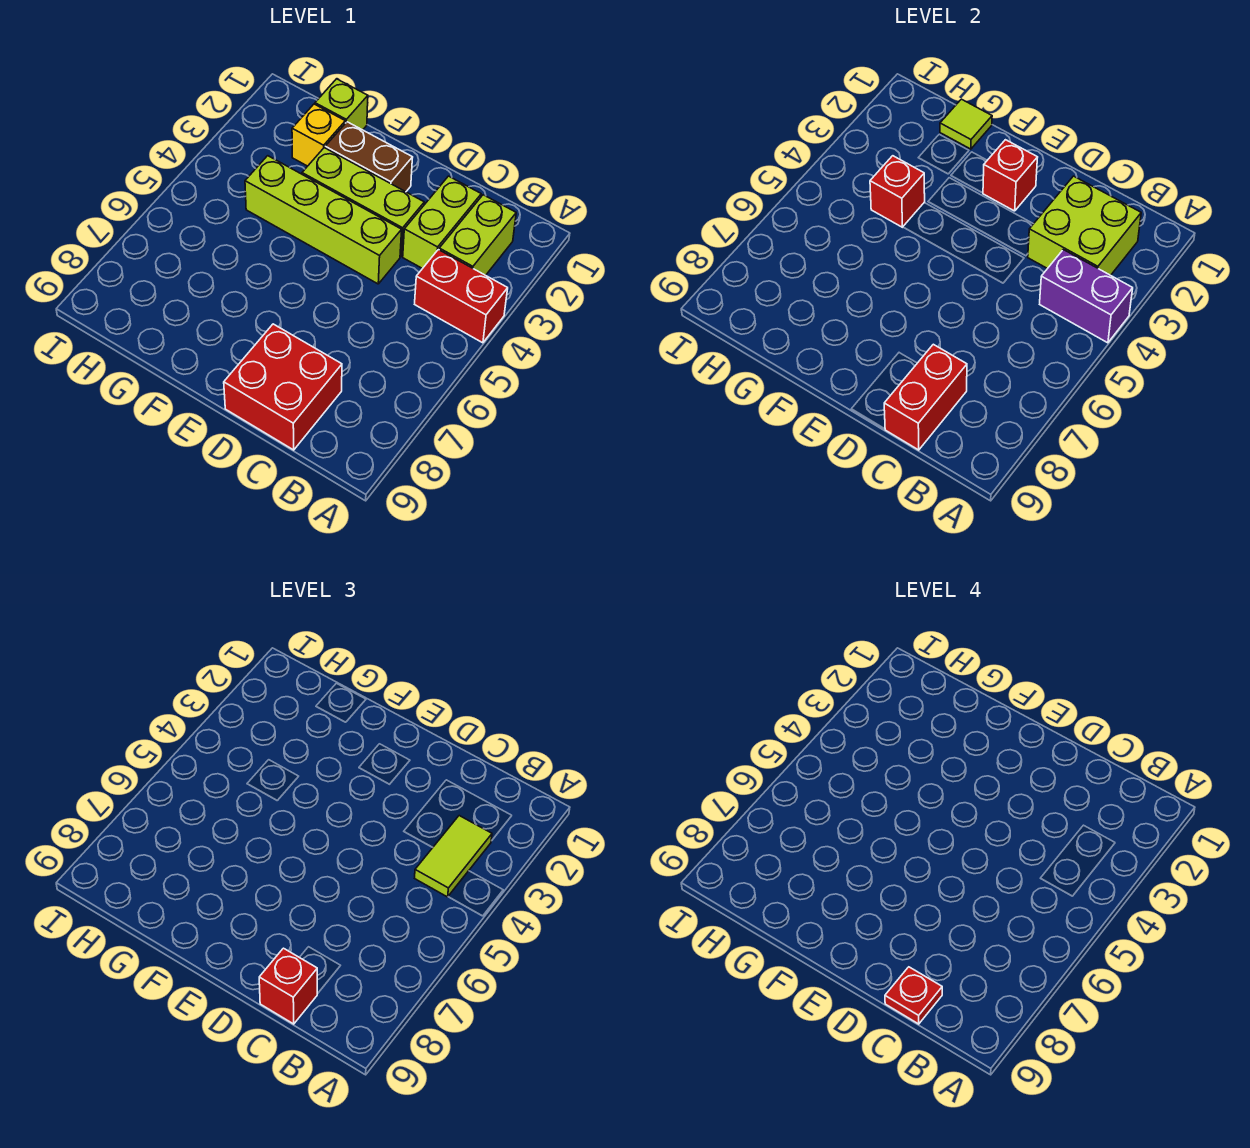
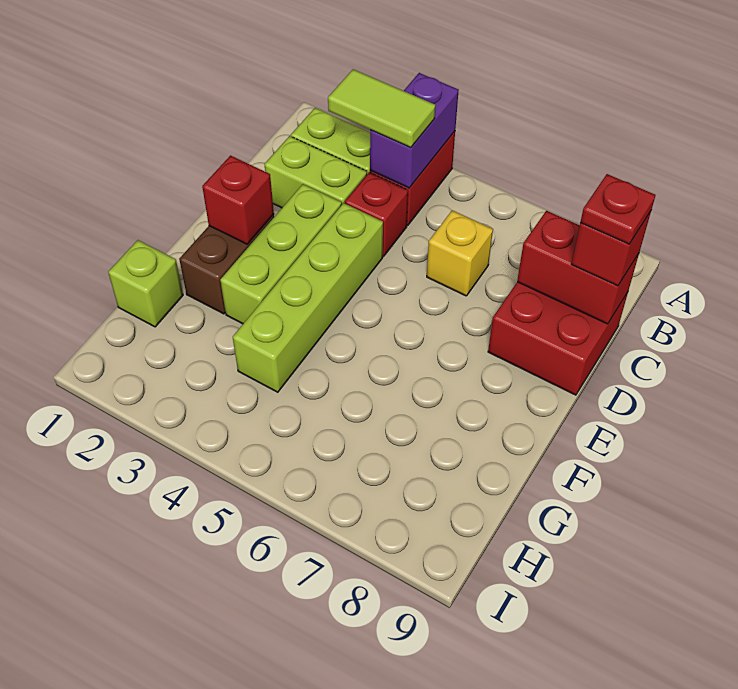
lime brick B2:C3 level 2 -> none
lime tile G1 level 2 -> none
yellow brick G2 level 1 -> yellow brick C6 level 1
red brick G4 level 2 -> red brick C4 level 1

